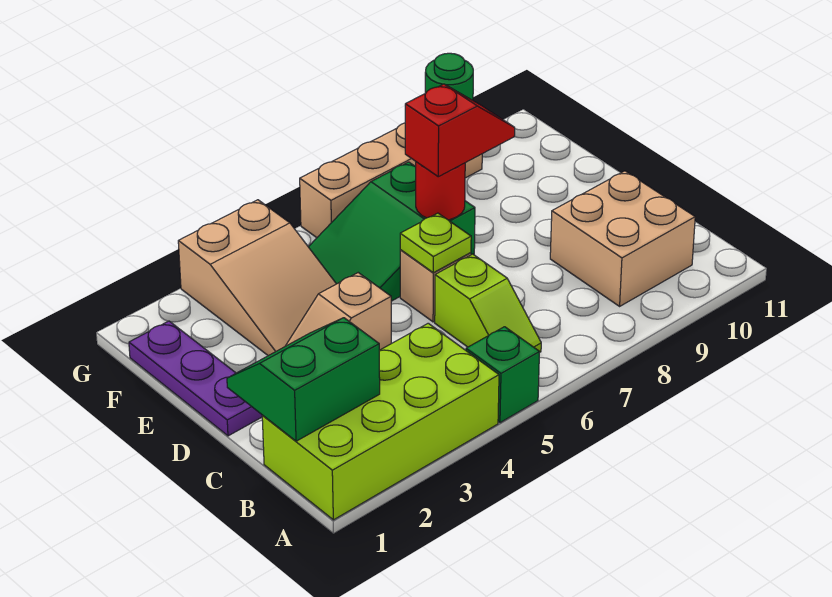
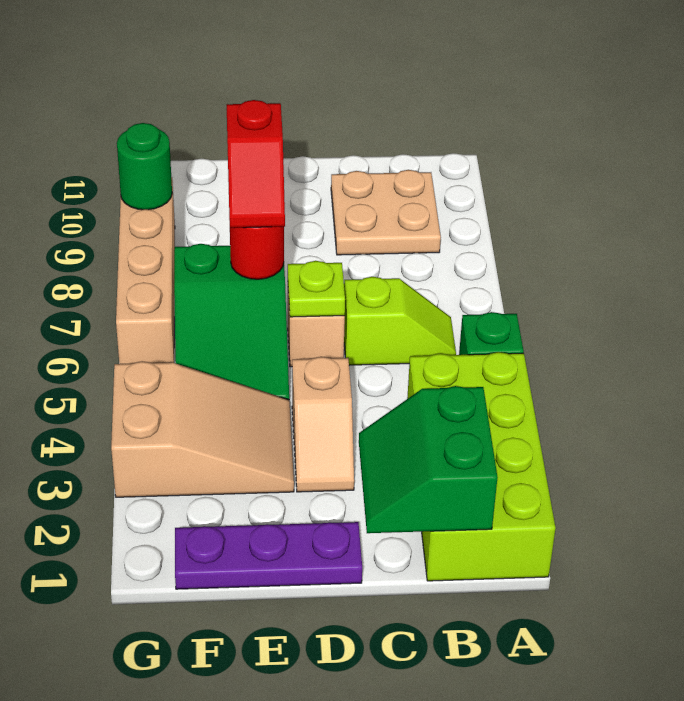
tan brick B9:C10 level 1 -> tan plate B9:C10 level 1
red slope E7:E8 level 3 top 7 -> red slope E7:E8 level 3 top 8

